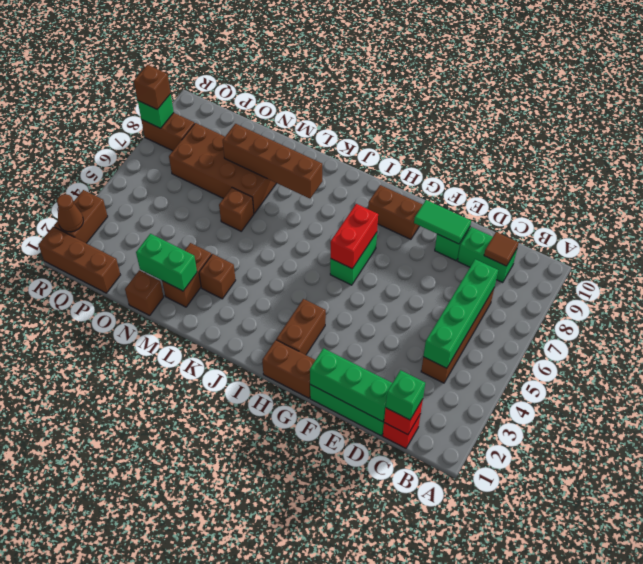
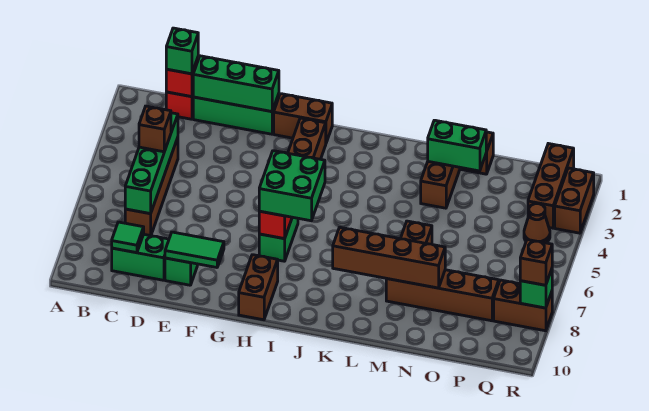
brown tile C9 level 2 -> green tile C9 level 2
brown brick G9:H9 level 1 -> brown brick H9:H10 level 1
none -> green brick H6:I7 level 3
brown brick L3 level 1 -> brown brick C5 level 3
brown brick M7:P8 level 1 -> brown brick M8:P8 level 1
brown brick P1:R1 level 1 -> brown brick Q1:Q3 level 1
brown cone R2 level 2 -> brown cone Q4 level 1

